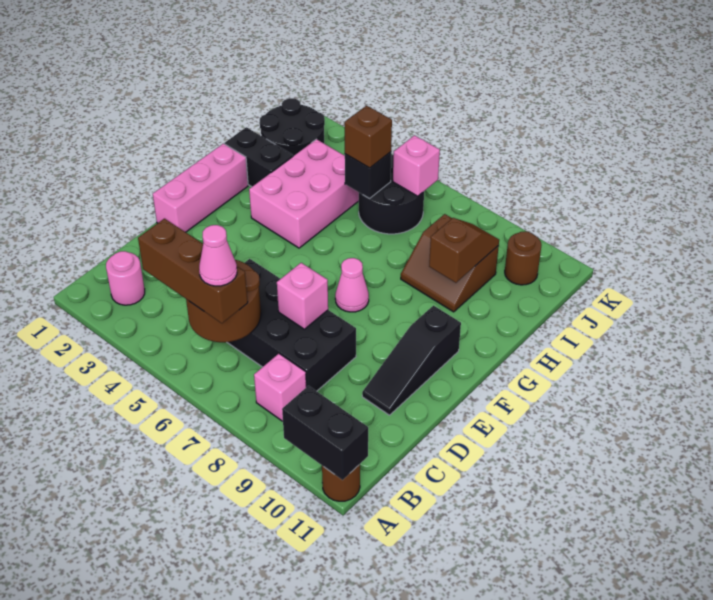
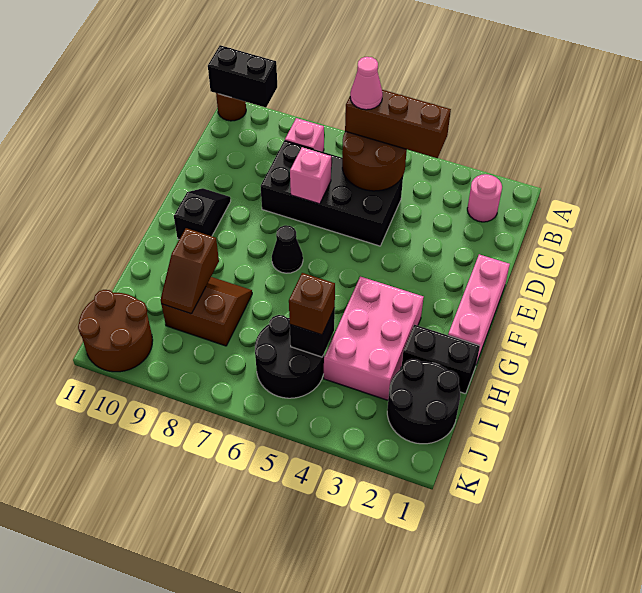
black slope D10:F10 level 1 top F -> black slope E10:F10 level 1 top F
pink cone F7 level 1 -> black cone F7 level 1
pink brick J6 level 2 -> none
brown round brick J10 level 1 -> brown round brick J10:K11 level 1

